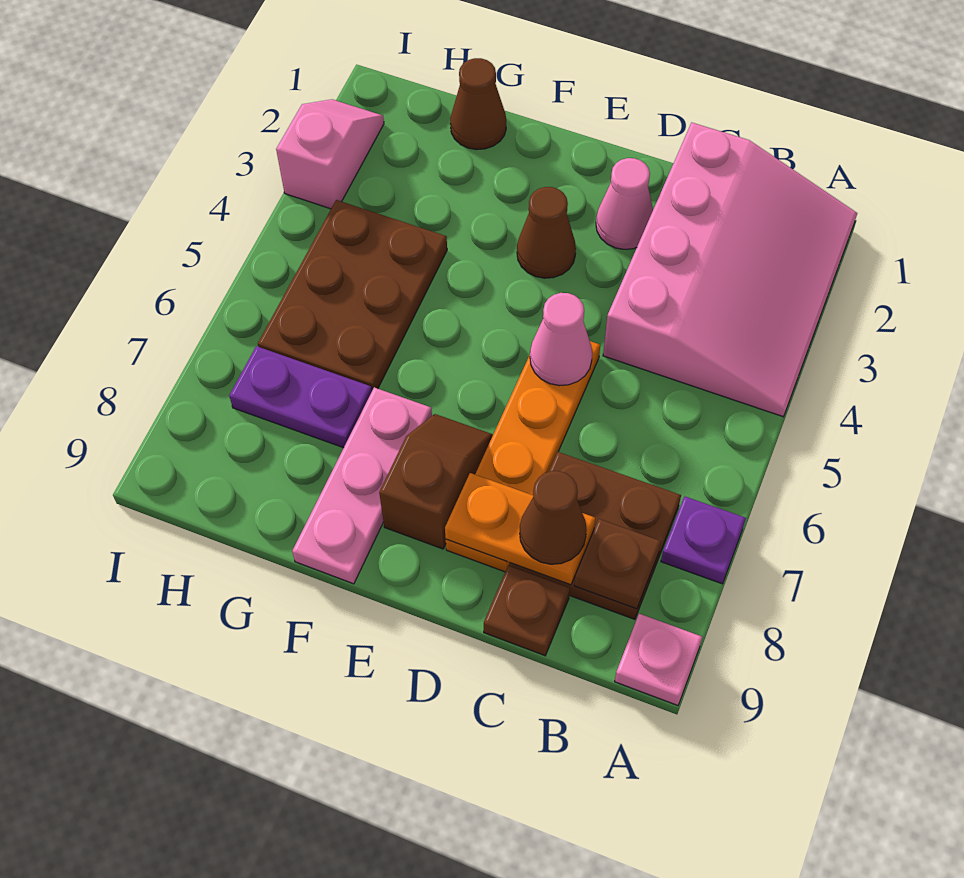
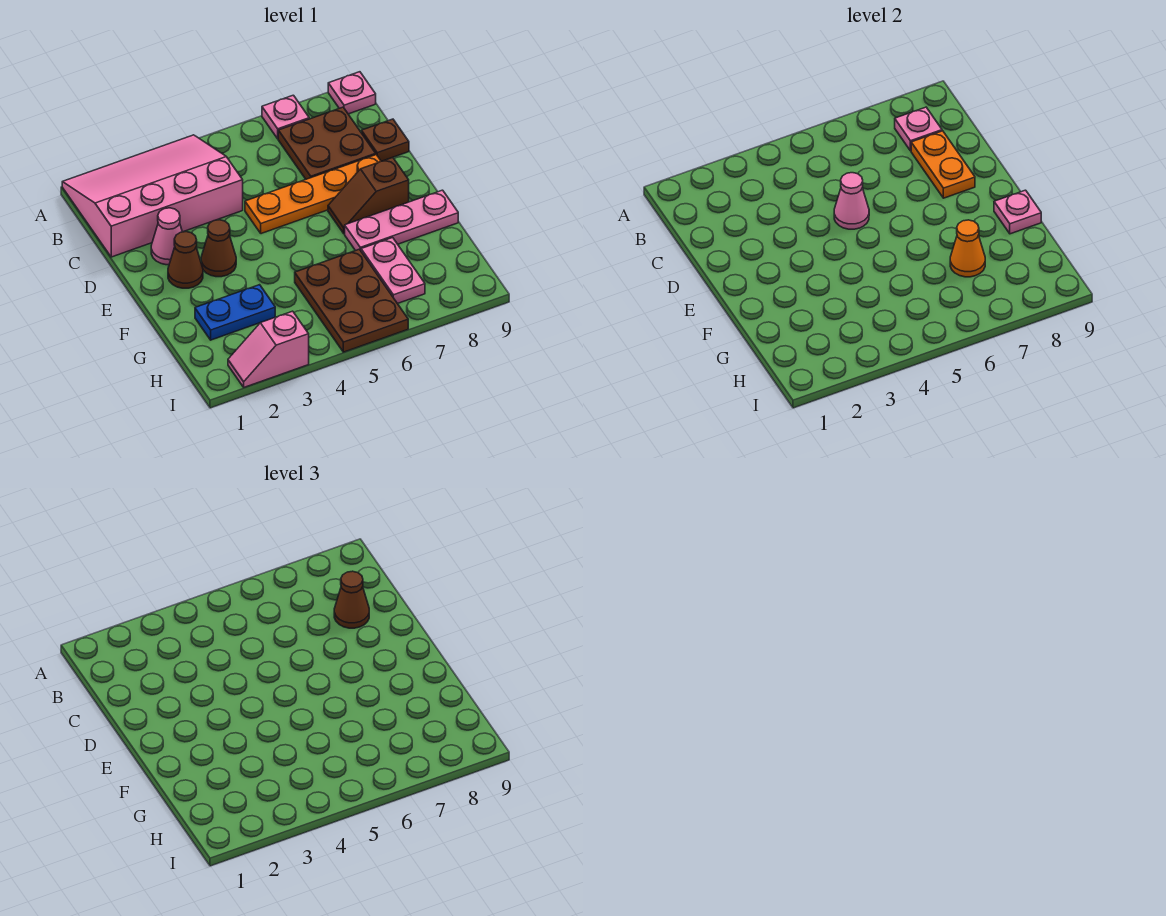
purple plate A7 level 1 -> pink plate A7 level 1
brown plate B8 level 2 -> pink plate B8 level 2
none -> pink plate F9 level 2
brown cone G1 level 1 -> brown cone E2 level 1
none -> blue plate G2:G3 level 1
brown plate G4:H6 level 1 -> brown plate G5:I6 level 1
purple plate G7:H7 level 1 -> pink plate G7:H7 level 1
none -> orange cone G7 level 2

